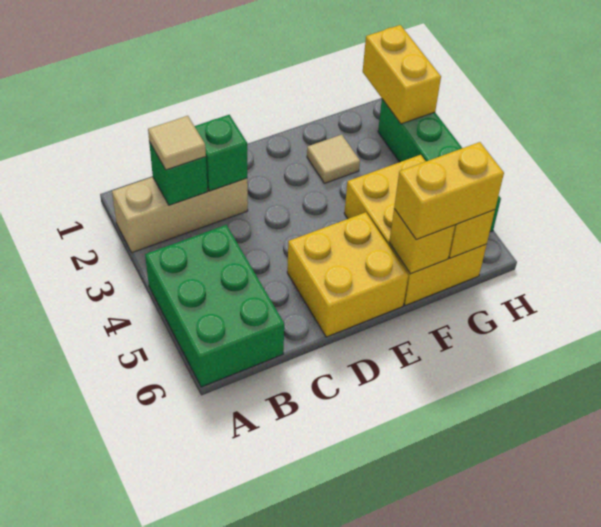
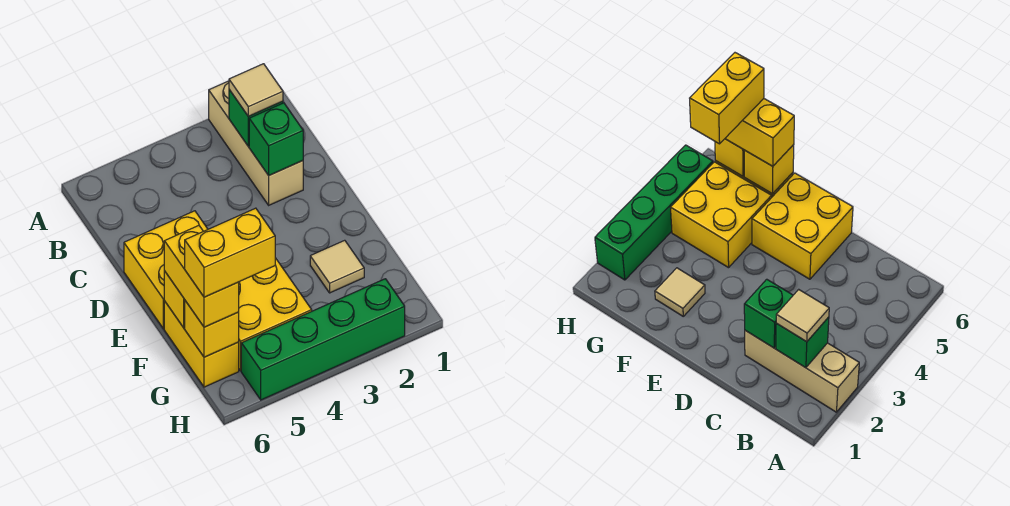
green brick A4:B6 level 1 -> none
yellow brick H1:H2 level 2 -> yellow brick G5:G6 level 4

